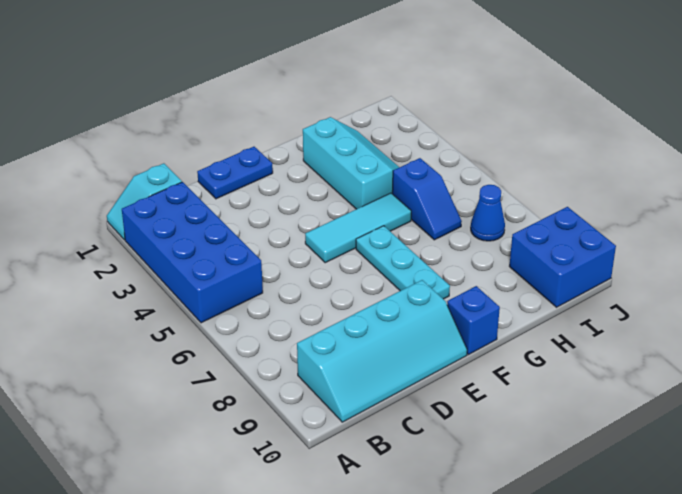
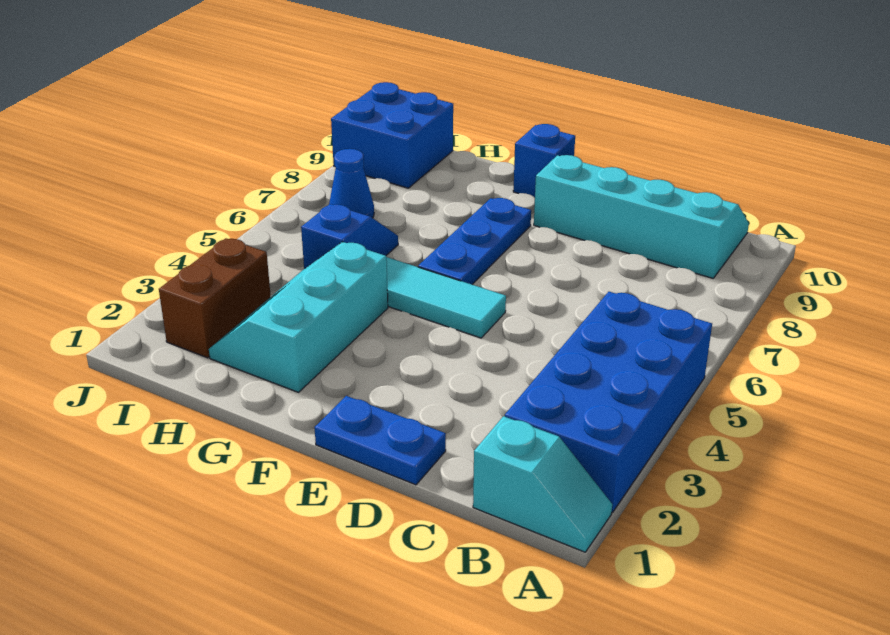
cyan plate F6:F8 level 1 -> blue plate F6:F8 level 1
none -> brown brick I2:I3 level 1

